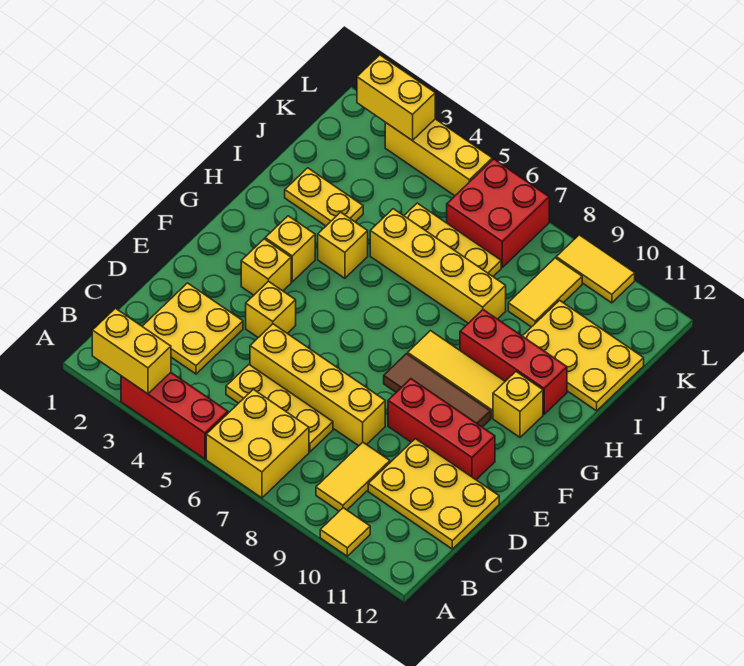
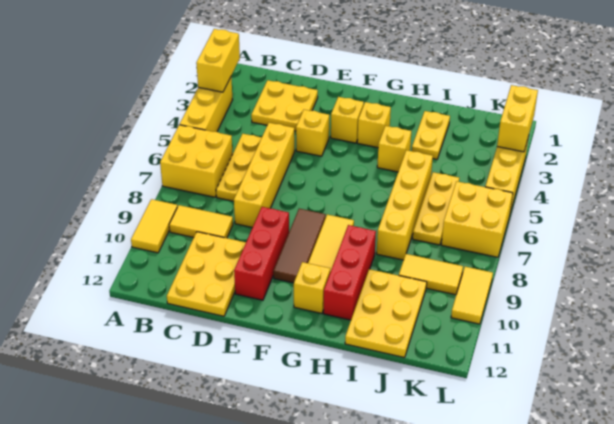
red brick A3:A5 level 1 -> yellow brick A3:A5 level 1
yellow tile A10 level 1 -> yellow tile A9:A10 level 1
red brick K6:L7 level 1 -> yellow brick K6:L7 level 1

